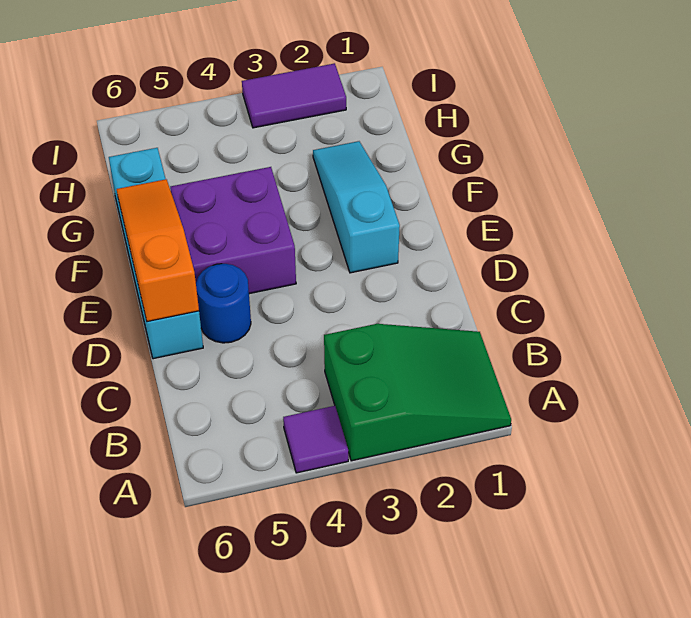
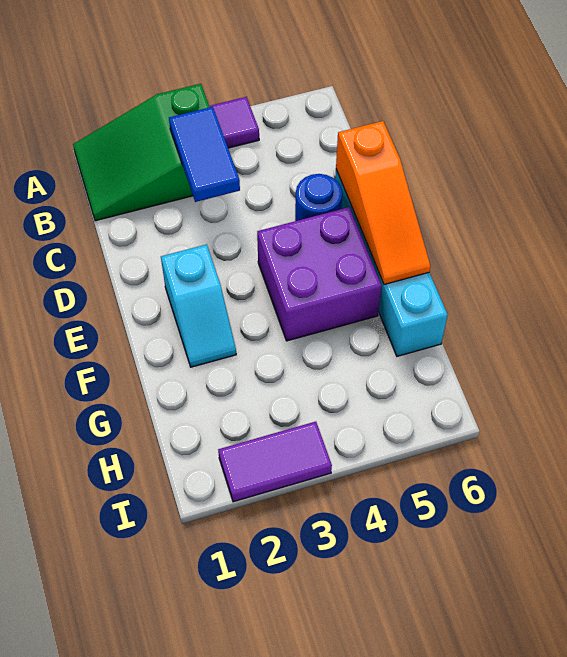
none -> blue tile B3:C3 level 2
cyan slope E2:G2 level 1 top E -> cyan slope E2:F2 level 1 top E

